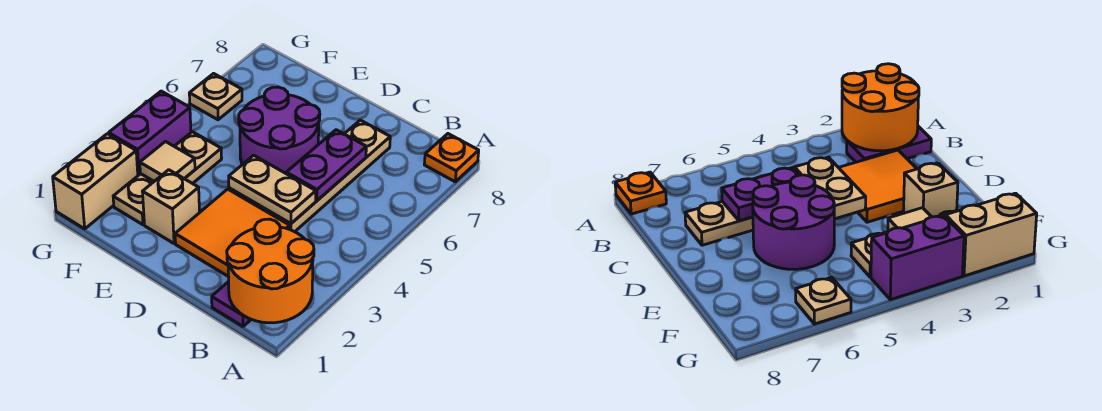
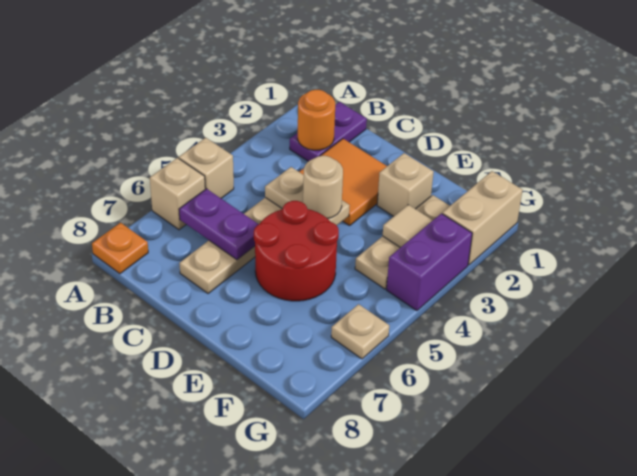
orange round brick A1:B2 level 2 -> orange round brick B2 level 2
none -> tan brick A5 level 1
none -> tan brick A6 level 1
purple plate C5:C6 level 2 -> purple plate B6:C6 level 2
none -> tan round brick D4 level 3
purple round brick D5:E6 level 1 -> red round brick D5:E6 level 1

